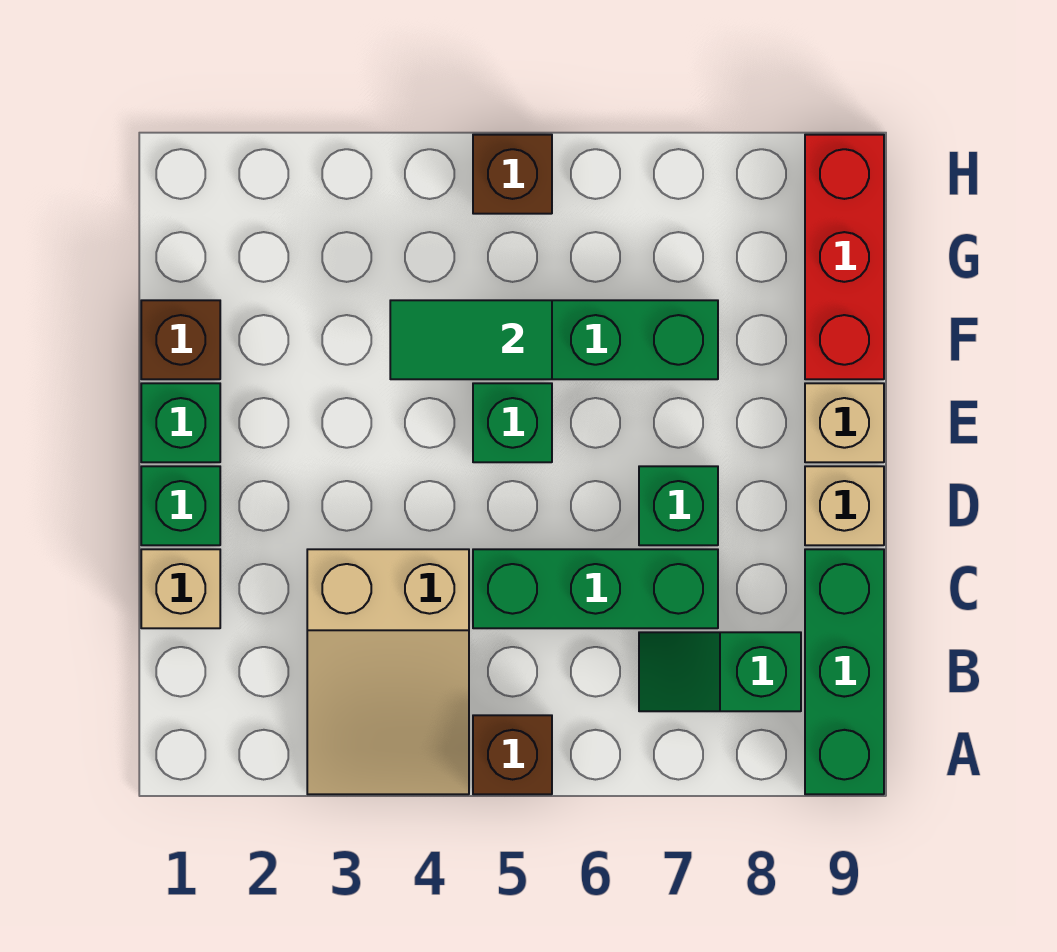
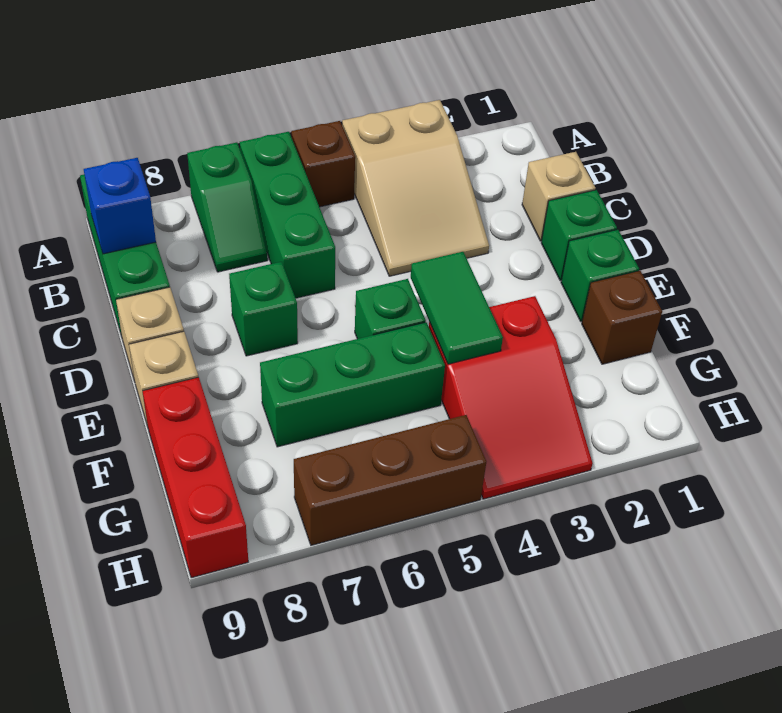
tan slope A3:C4 level 1 top C -> tan slope A3:C4 level 1 top A
green slope B7:B8 level 1 top 8 -> green slope A7:B7 level 1 top A
none -> blue brick B9 level 2
green brick C5:C7 level 1 -> green brick A6:C6 level 1
none -> red slope F3:H4 level 1 top F
green tile F4:F5 level 2 -> green tile E4:F4 level 2
brown brick H5 level 1 -> brown brick H5:H7 level 1

